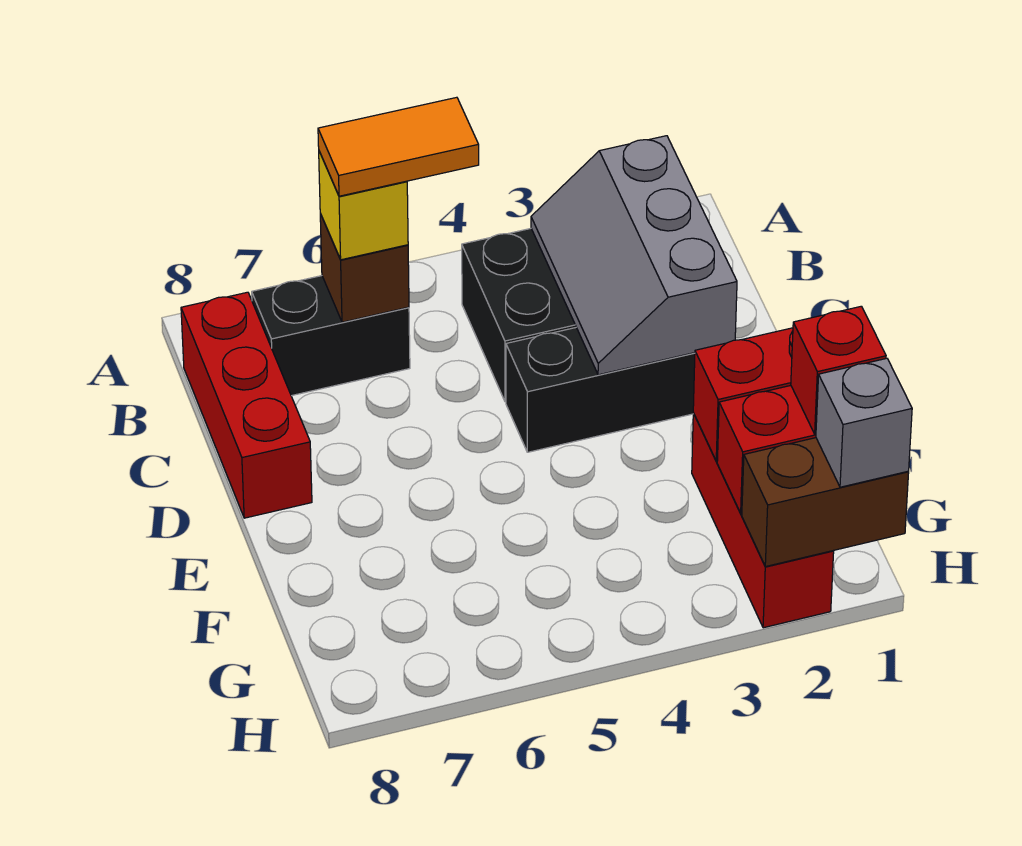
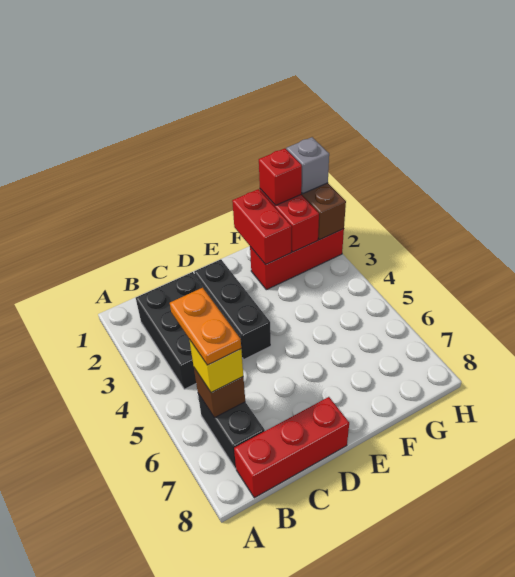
grey slope B2:D3 level 2 top 2 -> none
orange tile B5:B6 level 4 -> orange plate B5:B6 level 4

